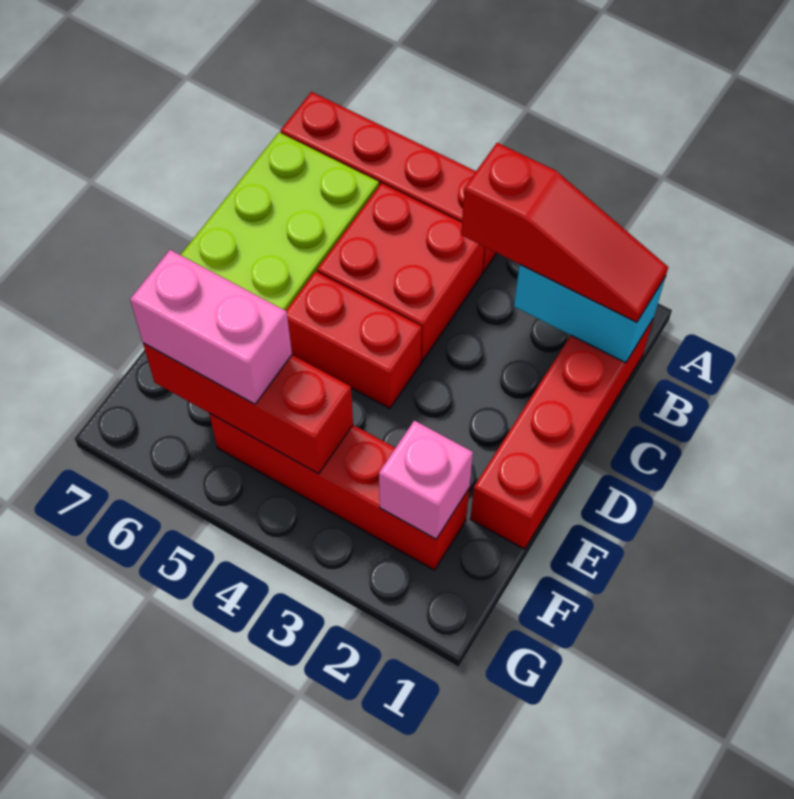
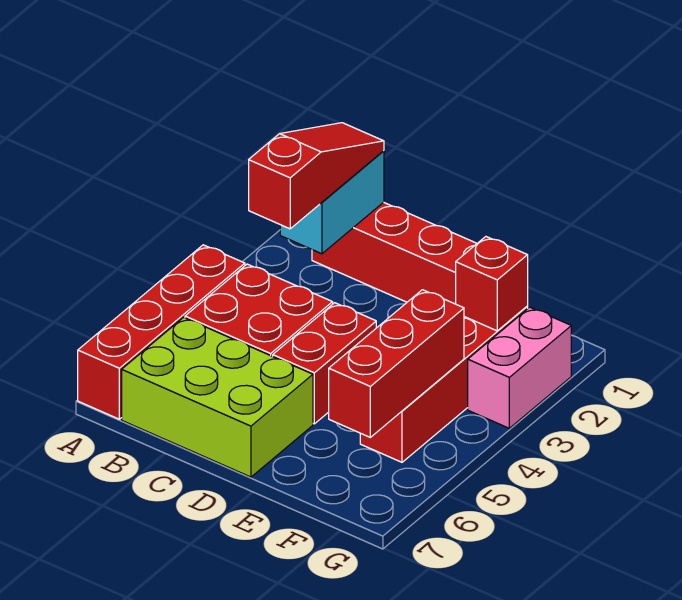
pink brick F2 level 2 -> red brick F2 level 2
pink brick F5:F6 level 3 -> pink brick G2:G3 level 1

